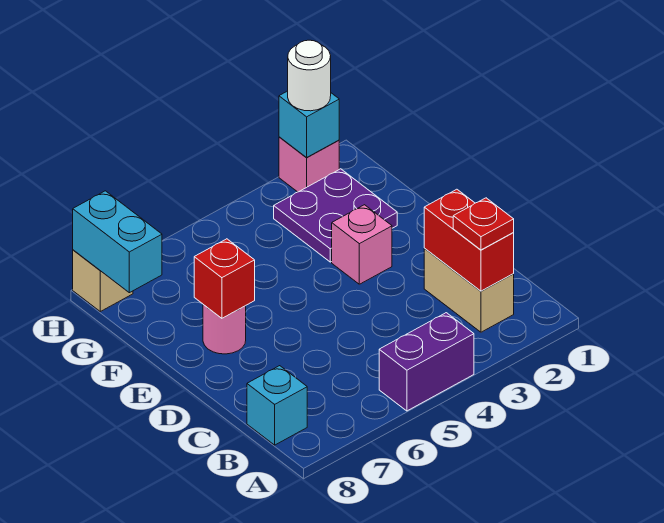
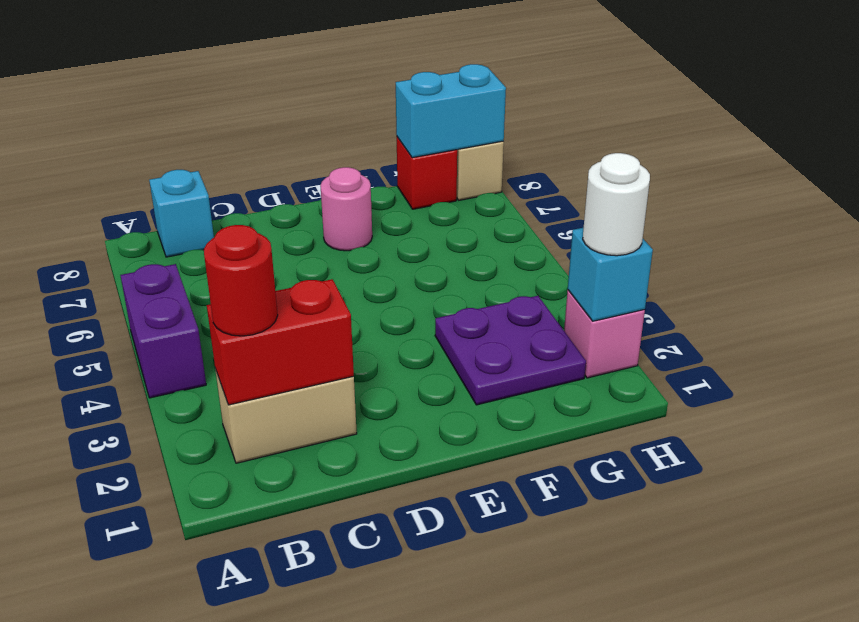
red plate B2 level 3 -> red round brick B2 level 3
pink brick E3 level 1 -> none
red brick E7 level 2 -> red brick G8 level 1

